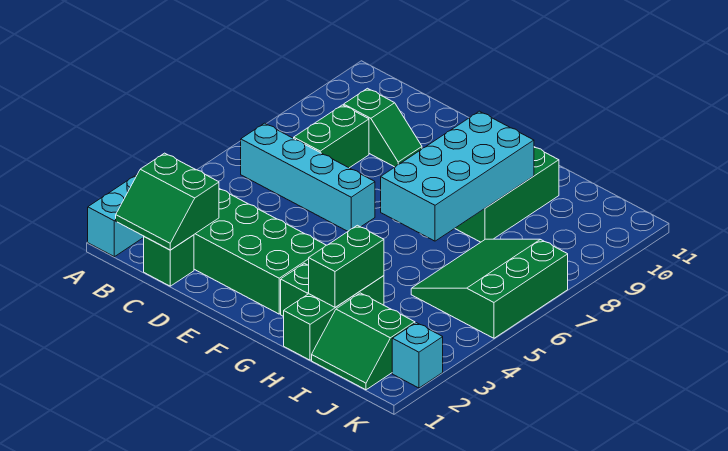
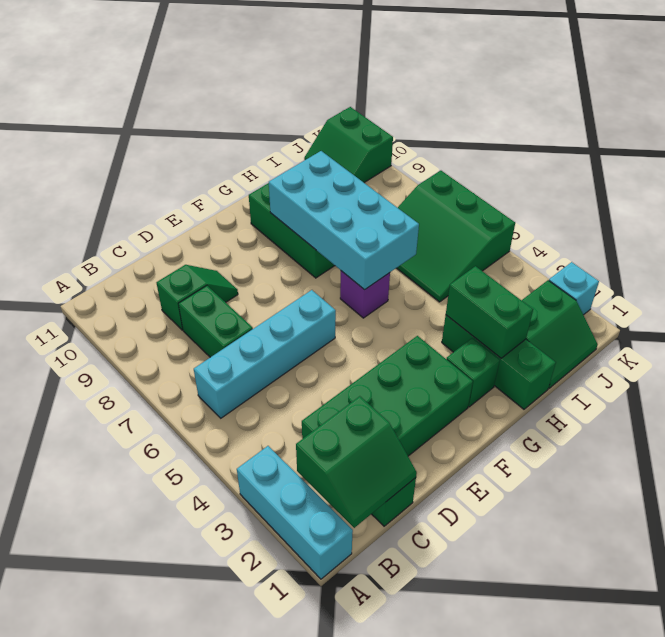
none -> purple brick G6 level 1
none -> green slope J10:K11 level 1 top K

